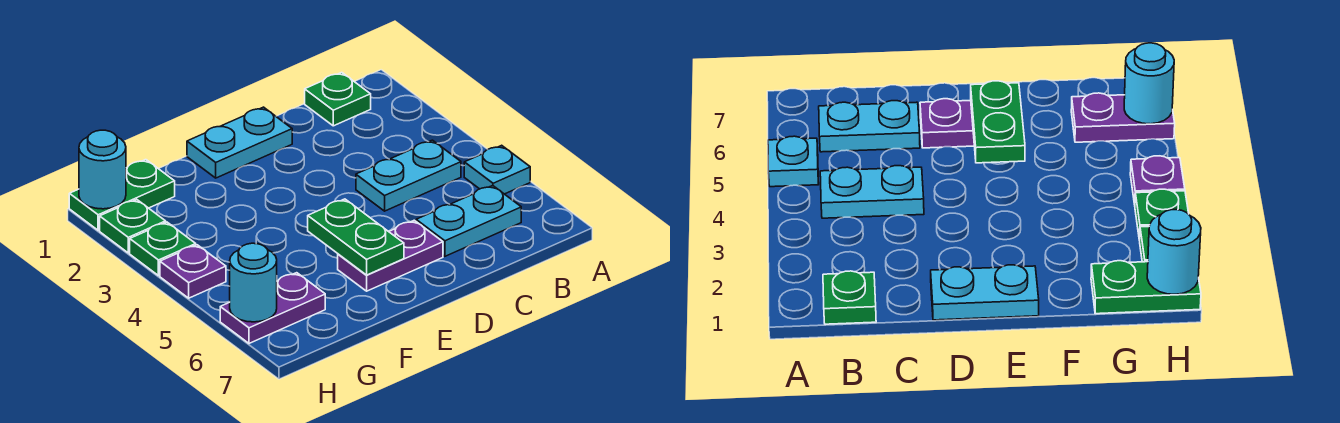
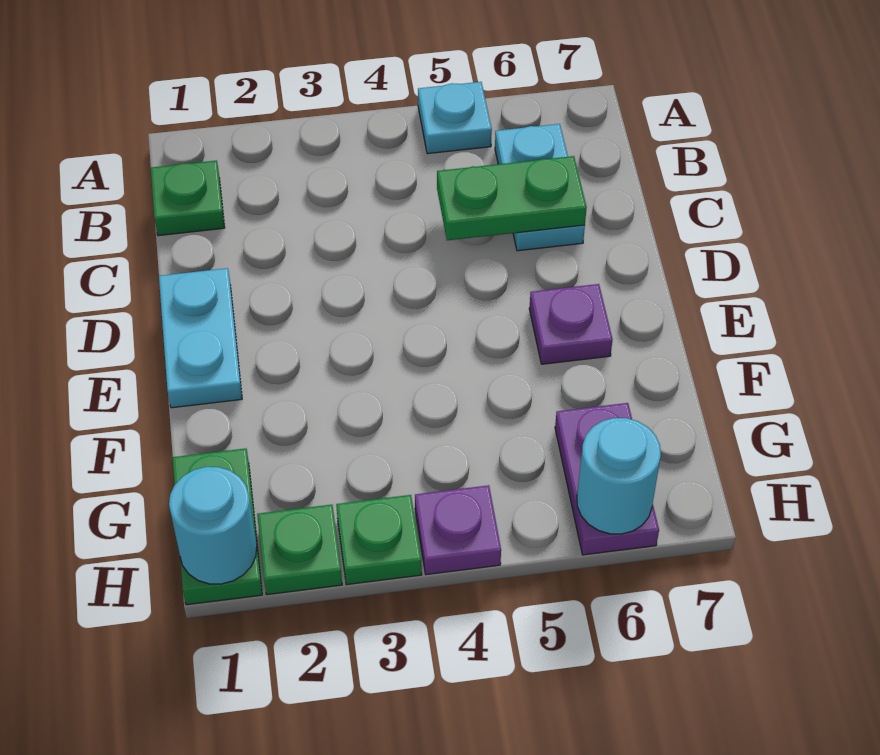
cyan plate B4:C4 level 1 -> none
purple plate D6:E6 level 1 -> purple plate E6 level 1
green plate E5:E6 level 2 -> green plate C5:C6 level 2

